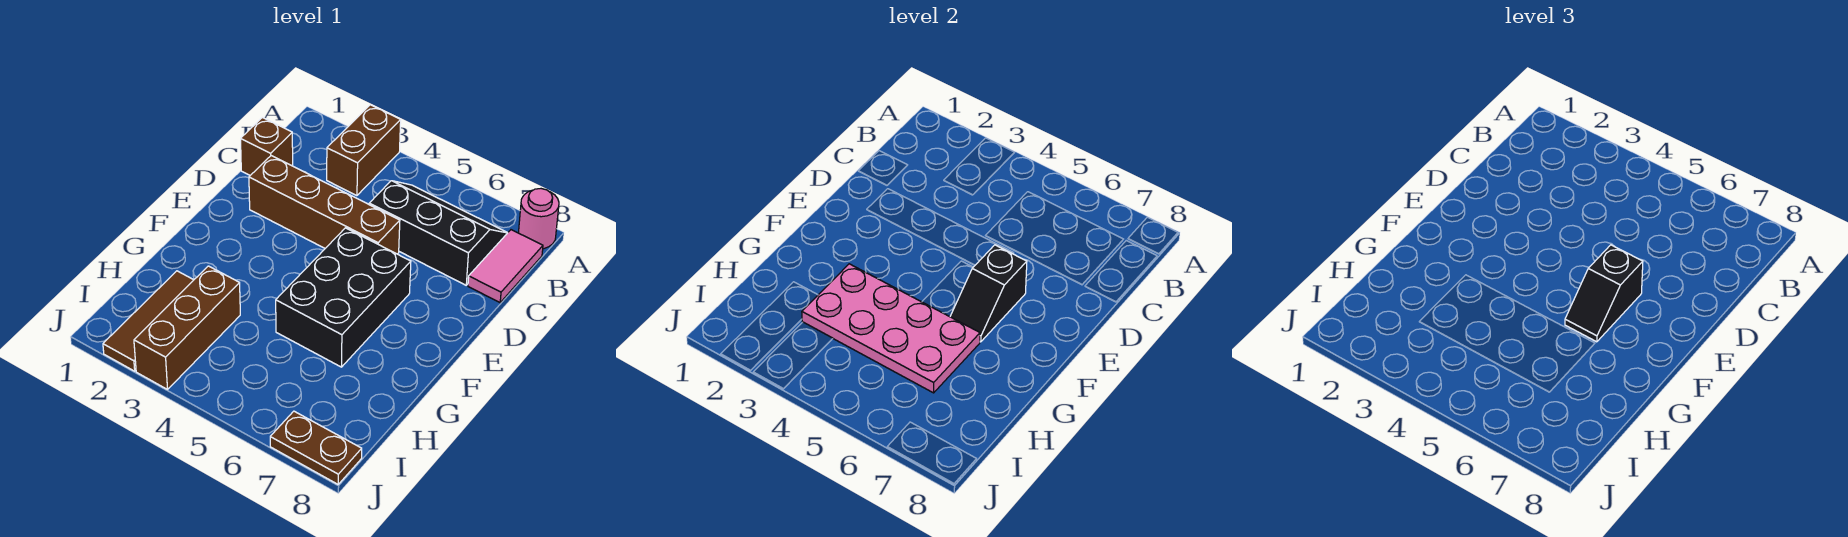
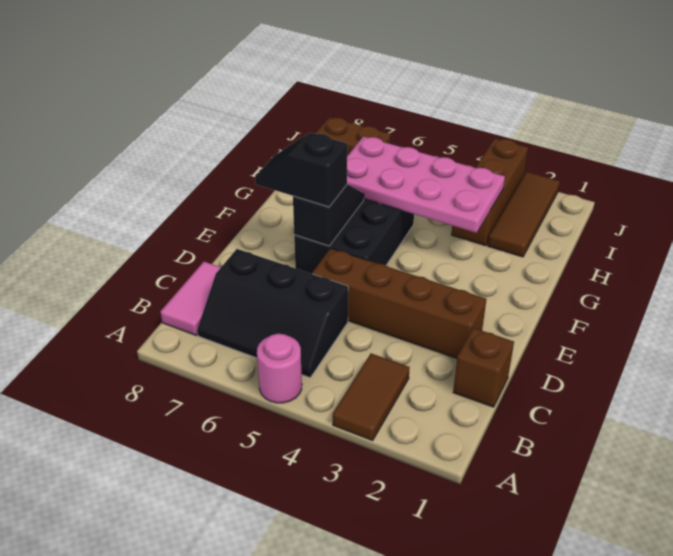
brown brick A3:B3 level 1 -> brown tile A3:B3 level 1
pink round brick A8 level 1 -> pink round brick A5 level 1
black slope E6:F6 level 3 top E -> black slope E6:E7 level 3 top 6

